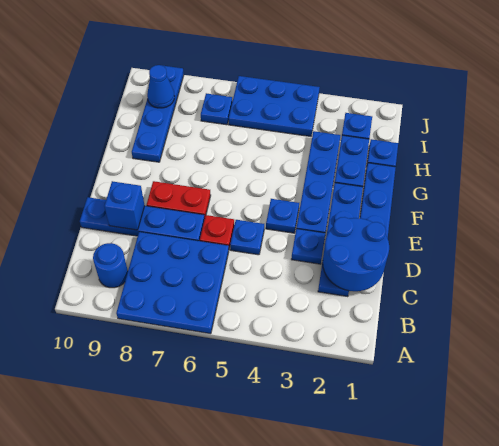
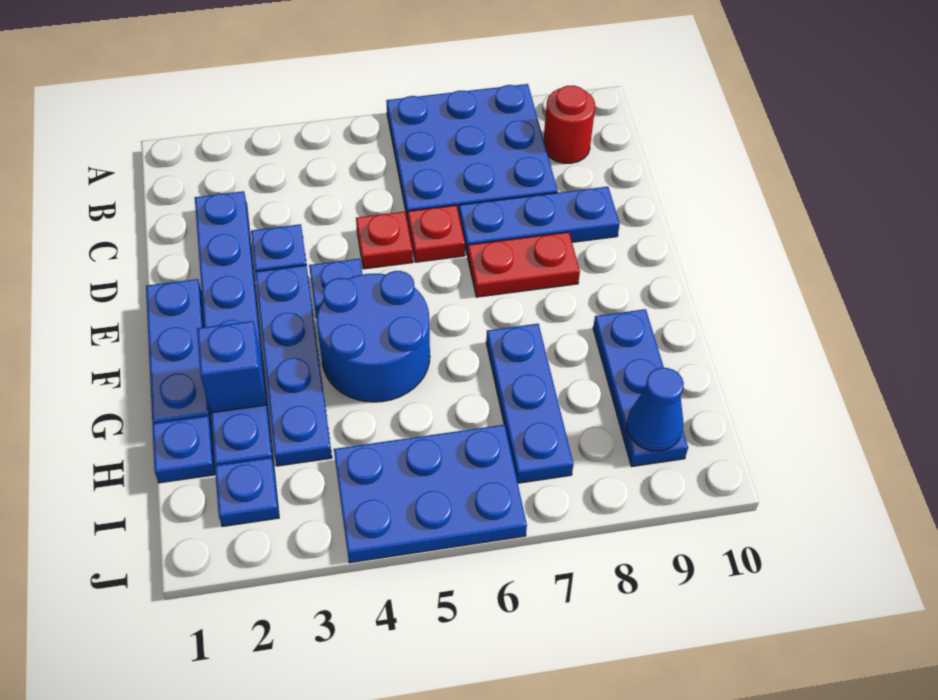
blue round brick B9 level 1 -> red round brick B9 level 1
blue round brick C1:D2 level 2 -> blue round brick F4:G5 level 1
blue plate D5 level 1 -> red plate D5 level 1
blue plate D7:D10 level 1 -> blue plate D7:D9 level 1
blue brick D9 level 2 -> blue brick G2 level 2
blue plate G9:J9 level 1 -> blue plate G9:I9 level 1
blue plate I7 level 1 -> blue plate G7:I7 level 1

